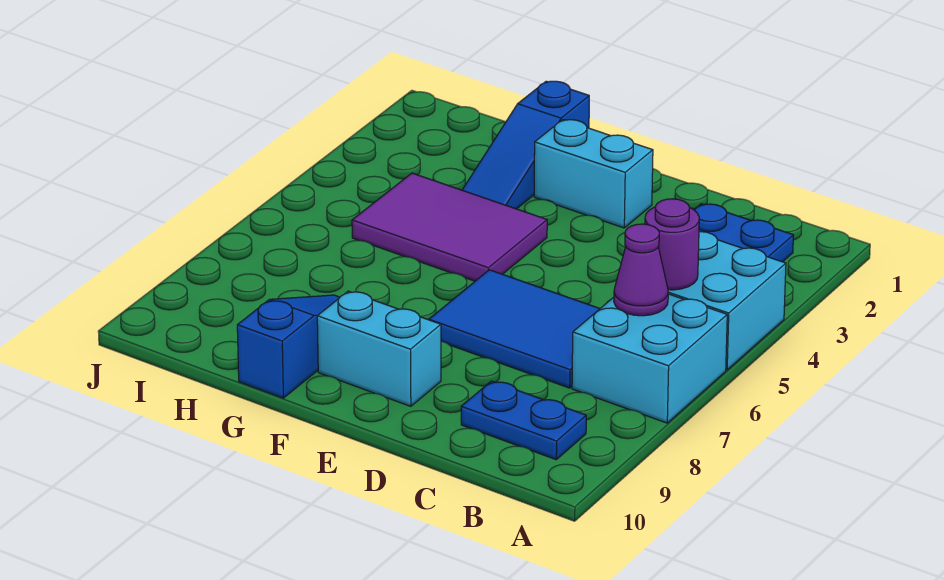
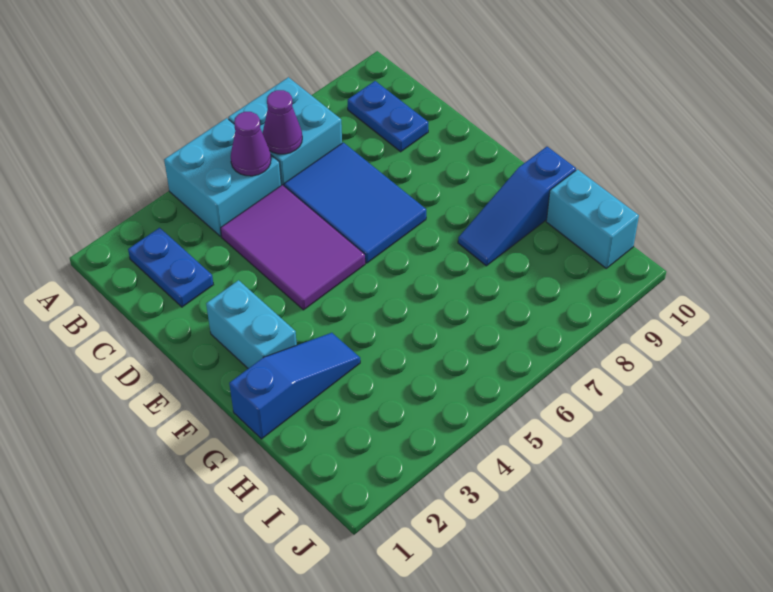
purple round brick B5 level 2 -> purple cone B5 level 2
cyan brick E9:F9 level 1 -> cyan brick H10:I10 level 1
purple tile F4:H5 level 1 -> purple tile C4:E5 level 1

